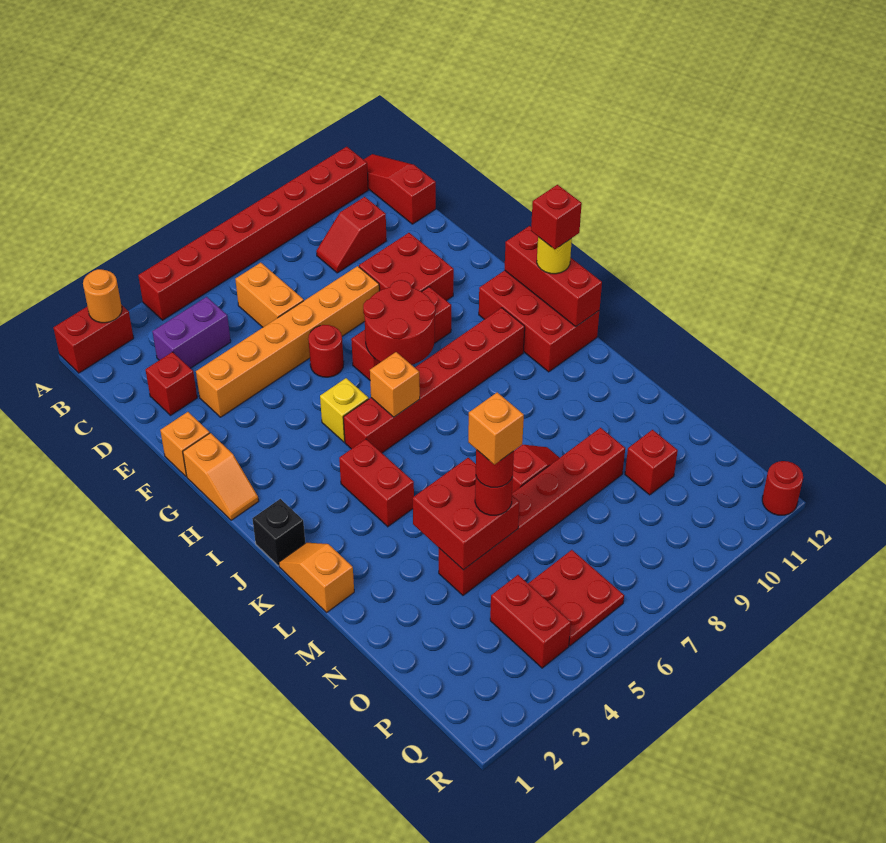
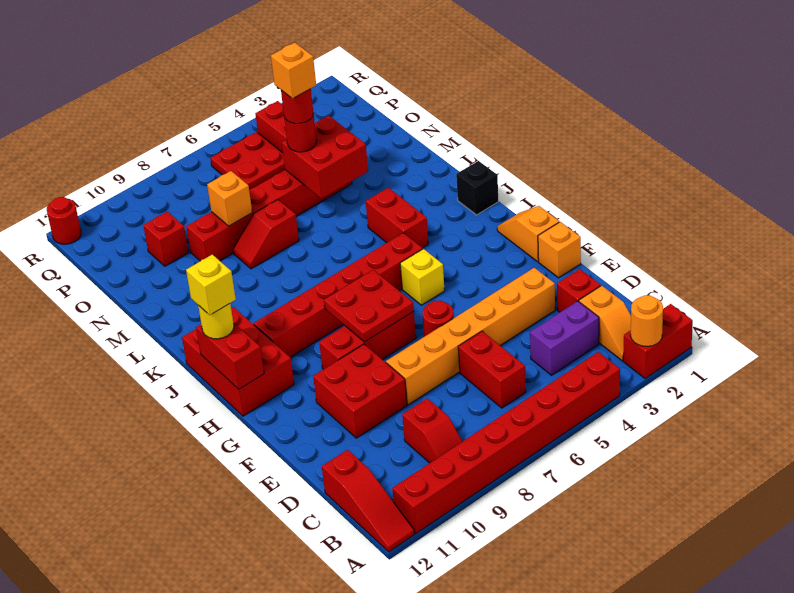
orange brick C6:D6 level 1 -> red brick C6:D6 level 1
red slope C9:C10 level 1 top 10 -> red slope B9:C9 level 1 top C
red round brick G7:H8 level 2 -> red plate G7:H8 level 2
red brick H12:J12 level 2 -> red brick H12:I12 level 2
orange brick I6 level 2 -> orange brick N8 level 2
red brick I12 level 4 -> yellow brick I12 level 4
orange slope K1:L1 level 1 top L -> orange slope B2:C2 level 1 top C

